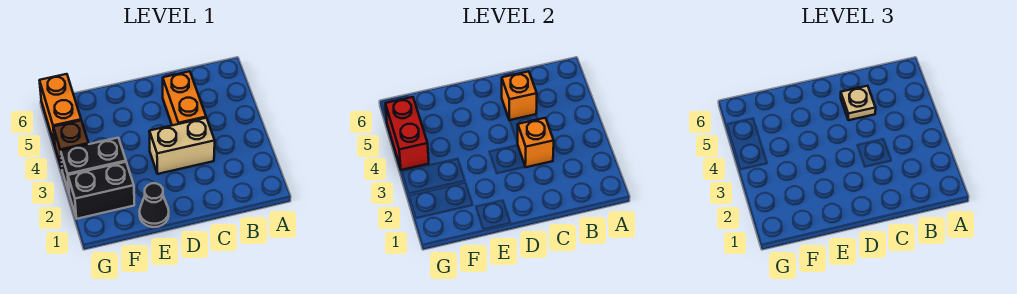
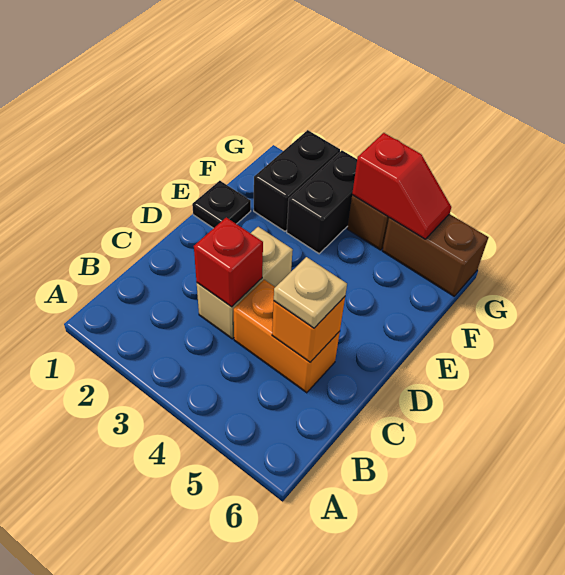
orange brick C3 level 2 -> red brick C3 level 2
black cone E1 level 1 -> black plate E1 level 1
red brick G4:G5 level 2 -> red slope G4:G5 level 2 top 4
orange brick G5:G6 level 1 -> brown brick G5:G6 level 1

